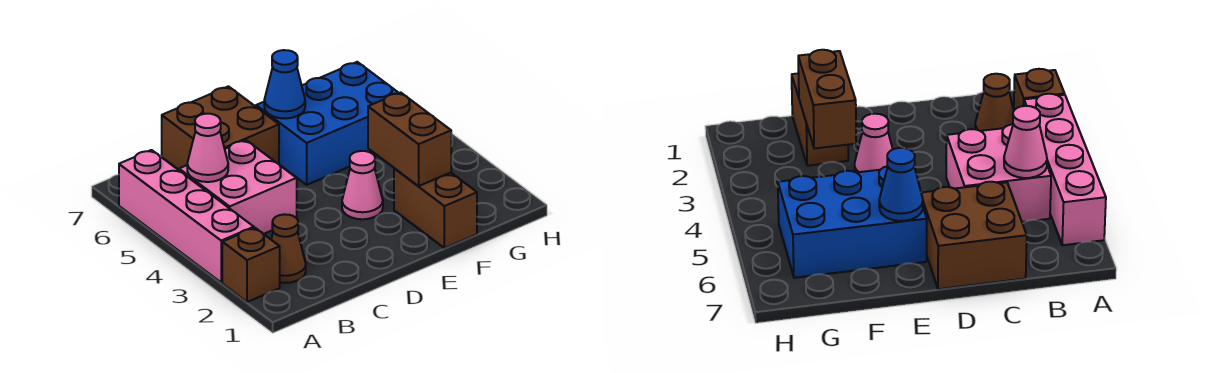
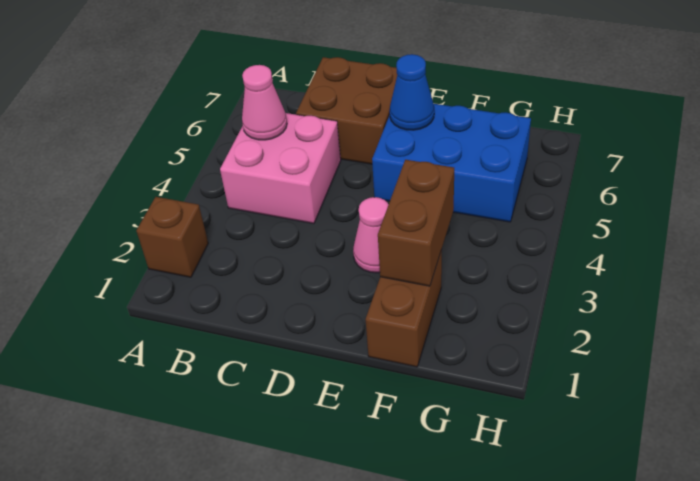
pink brick A3:A6 level 1 -> none
brown cone B2 level 1 -> none

